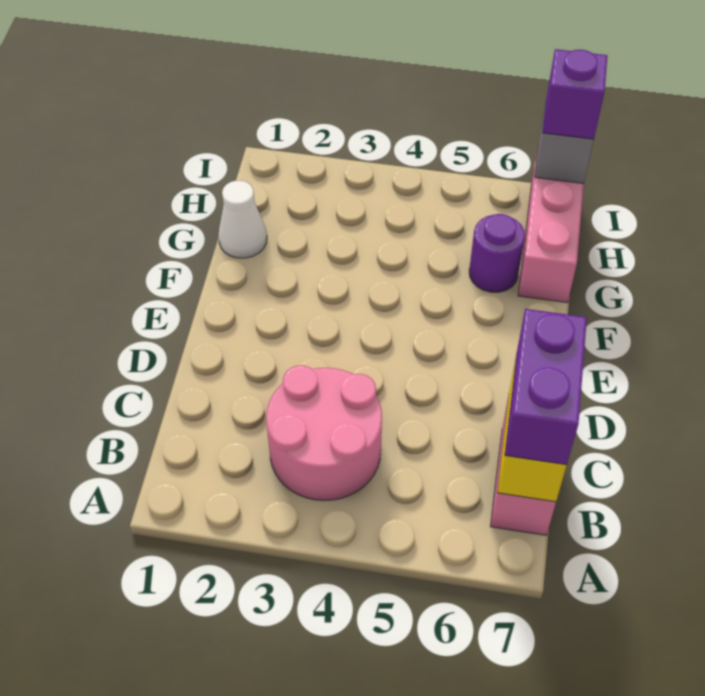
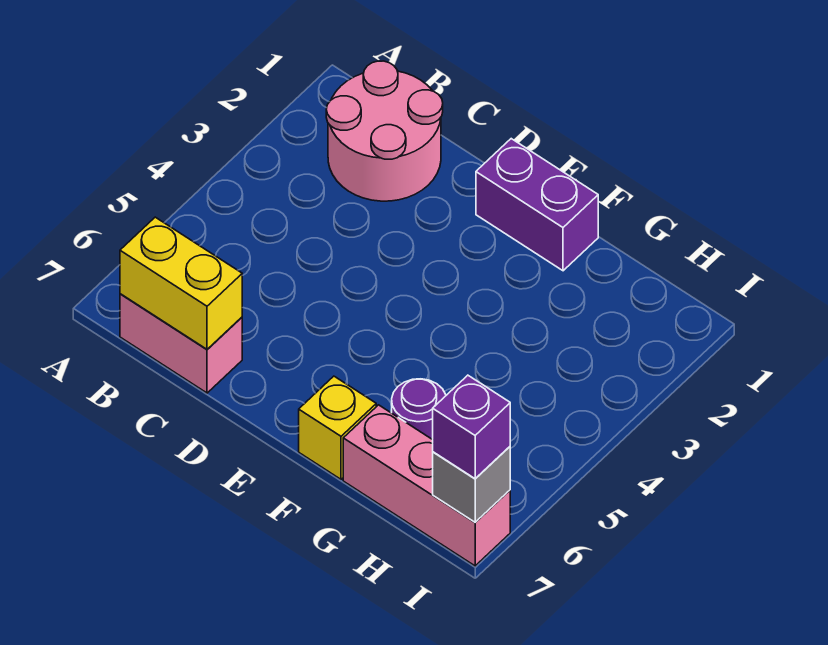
pink round brick B3:C4 level 1 -> pink round brick B1:C2 level 1
purple brick B7:C7 level 3 -> purple brick E1:F1 level 1
none -> yellow brick F7 level 1
white cone G1 level 1 -> none

